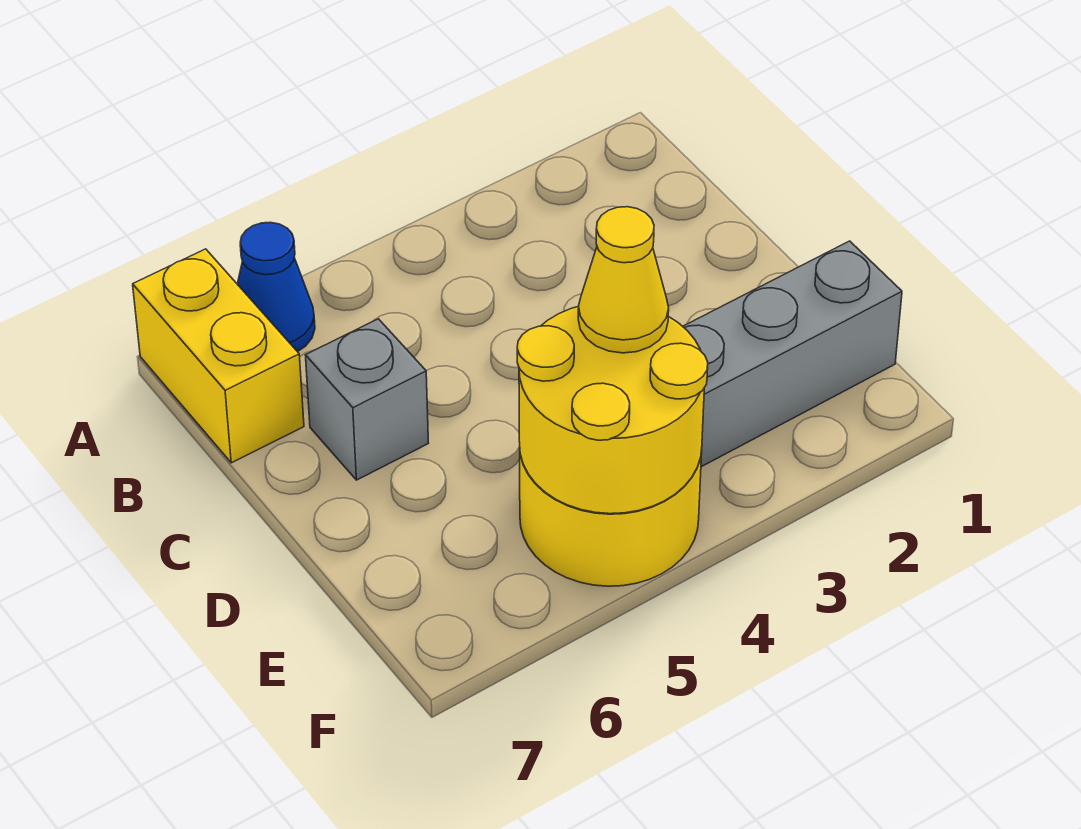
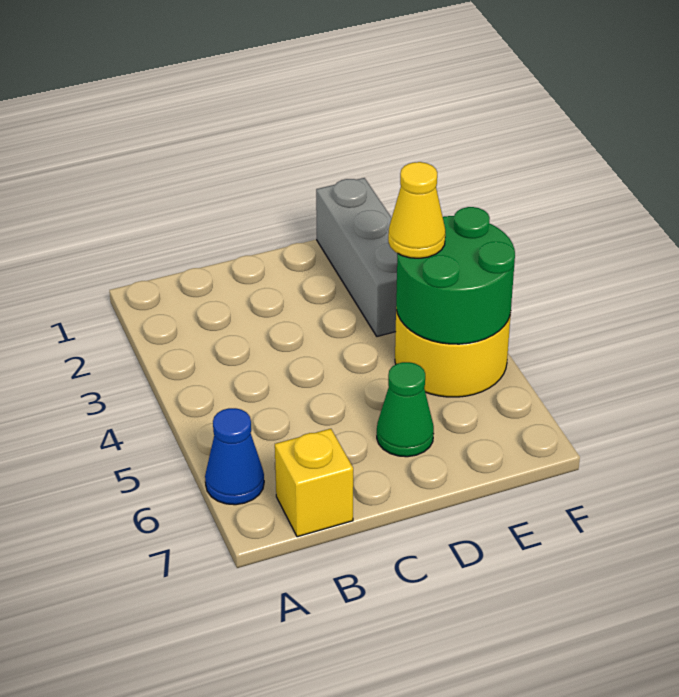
yellow brick A7:B7 level 1 -> yellow brick B7 level 1
grey brick C6 level 1 -> none
none -> green cone D6 level 1
yellow round brick E4:F5 level 2 -> green round brick E4:F5 level 2

